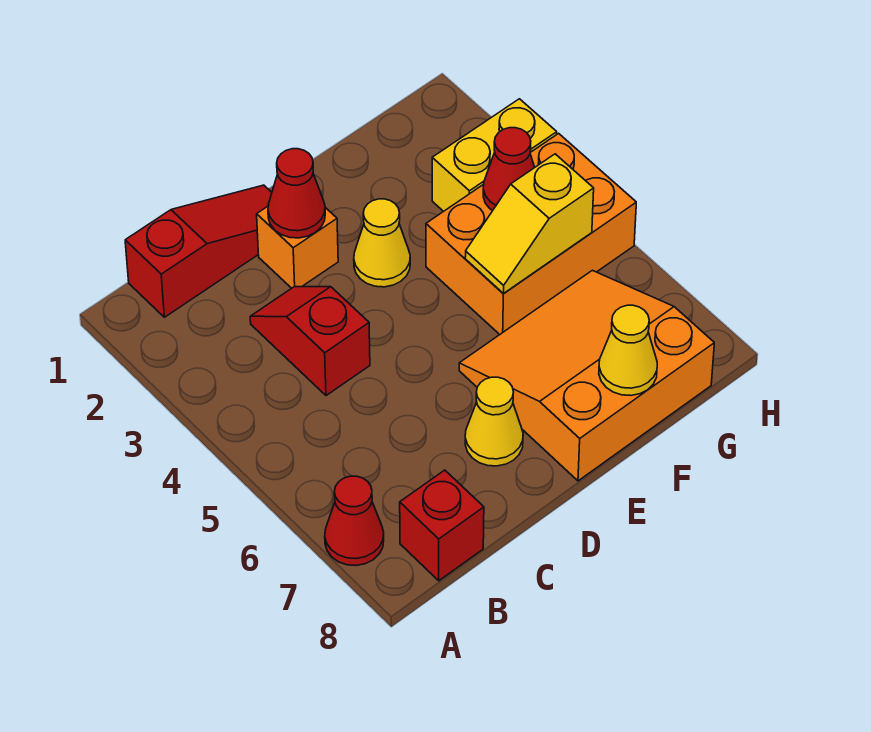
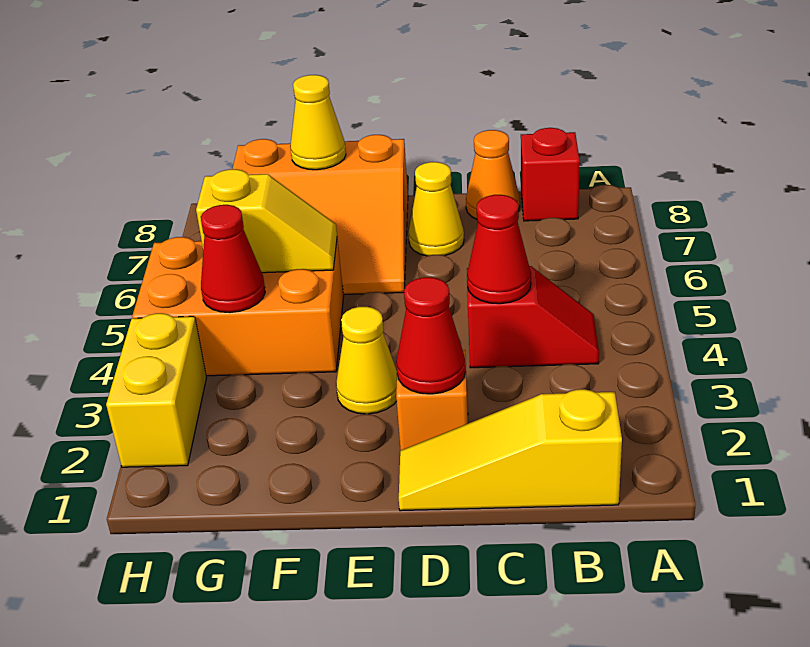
red cone A7 level 1 -> red cone C4 level 2
red slope B1:D1 level 1 top B -> yellow slope B1:D1 level 1 top B
red slope C3:C4 level 1 top 4 -> red slope B4:C4 level 1 top C
none -> orange cone C8 level 1
yellow brick G3:H3 level 1 -> yellow brick H2:H3 level 1

